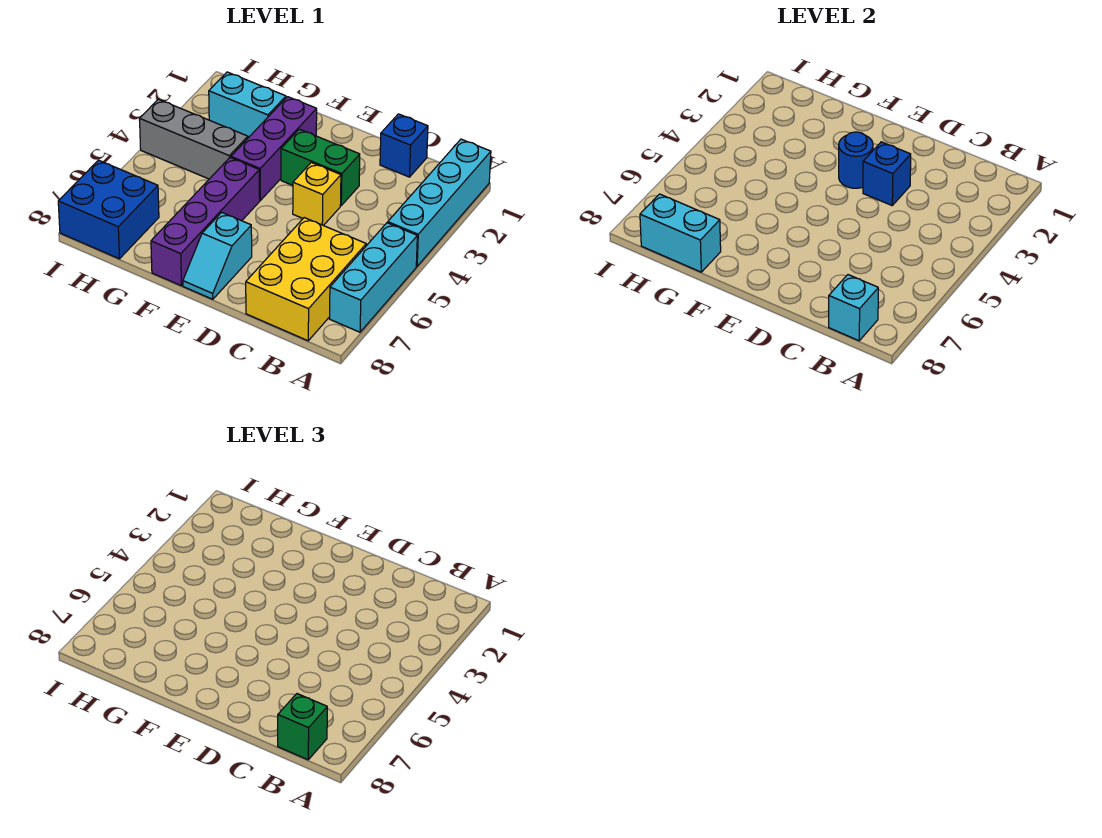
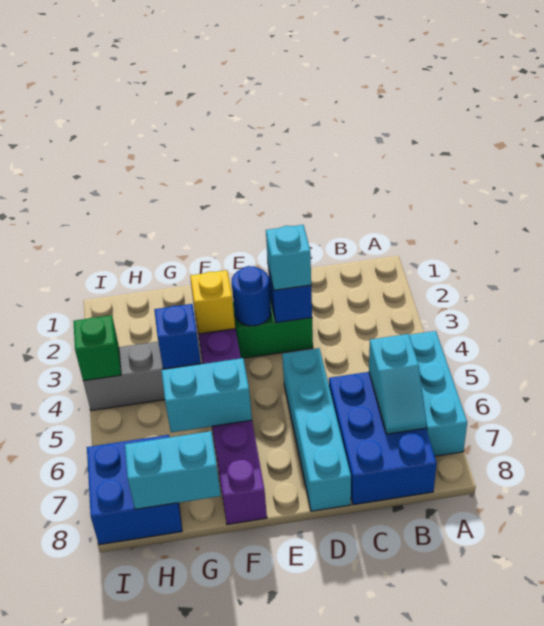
cyan brick A1:A4 level 1 -> cyan brick D5:D8 level 1
yellow brick B6:C8 level 1 -> blue brick B6:C8 level 1
cyan brick B8 level 2 -> cyan brick D3 level 3
green brick B8 level 3 -> green brick I4 level 2
blue brick C1 level 1 -> blue brick G4 level 2
yellow brick D4 level 1 -> yellow brick F3 level 2
cyan slope E7:E8 level 1 top 7 -> cyan slope B6:B7 level 2 top 6
cyan brick G2:H2 level 1 -> cyan brick F6:G6 level 2

